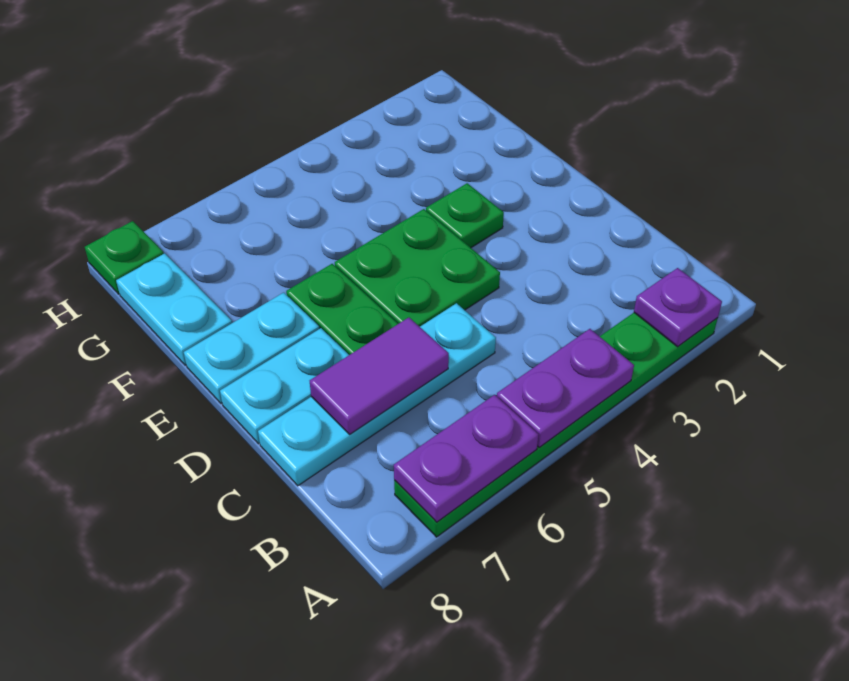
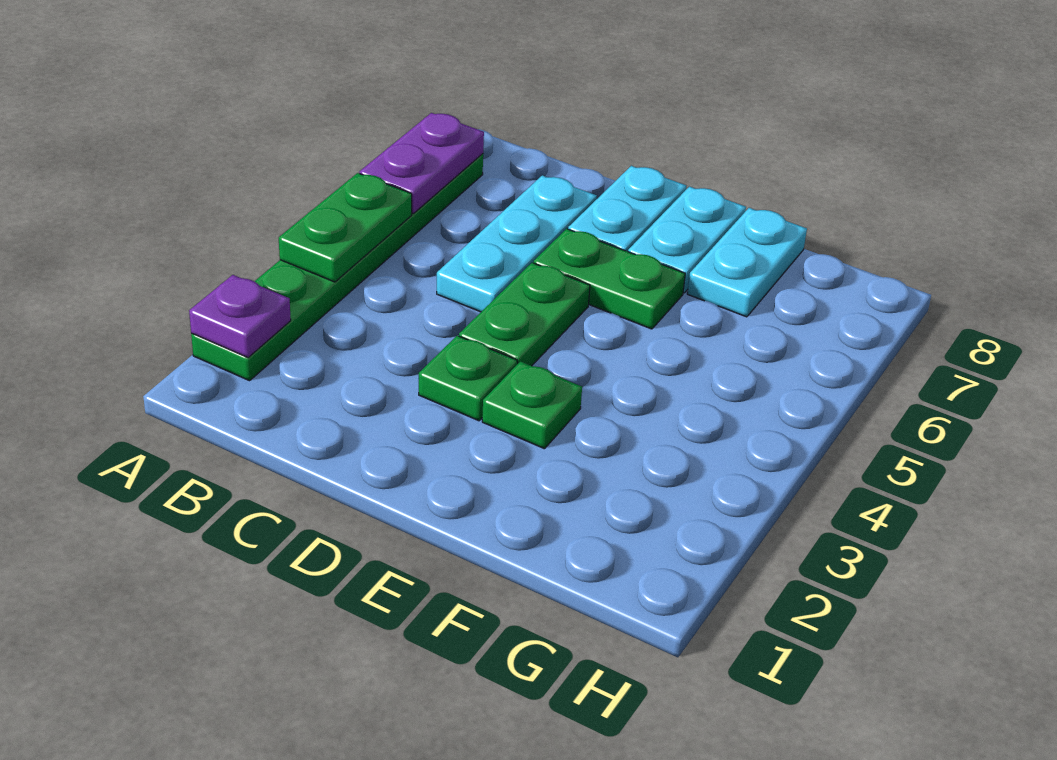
purple plate A4:A5 level 2 -> green plate A4:A5 level 2
cyan plate C5:C8 level 1 -> cyan plate C5:C7 level 1
purple tile C6:C7 level 2 -> none
green plate D4:E5 level 1 -> green plate D4:D5 level 1
cyan plate F8:G8 level 1 -> cyan plate F7:F8 level 1
green plate H8 level 1 -> green plate D3 level 1

